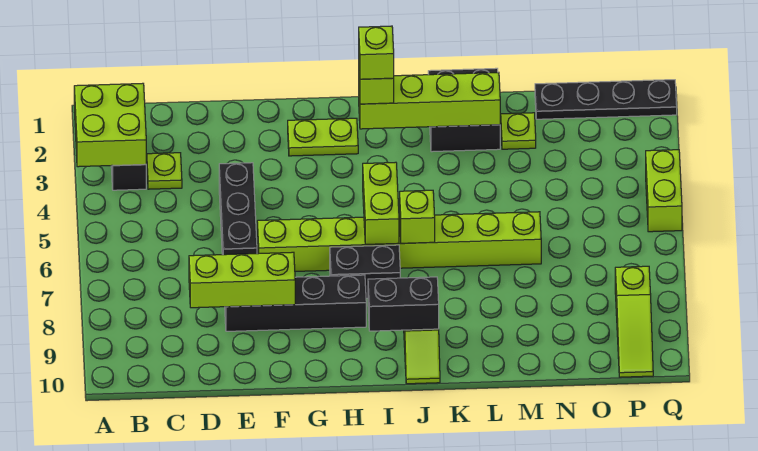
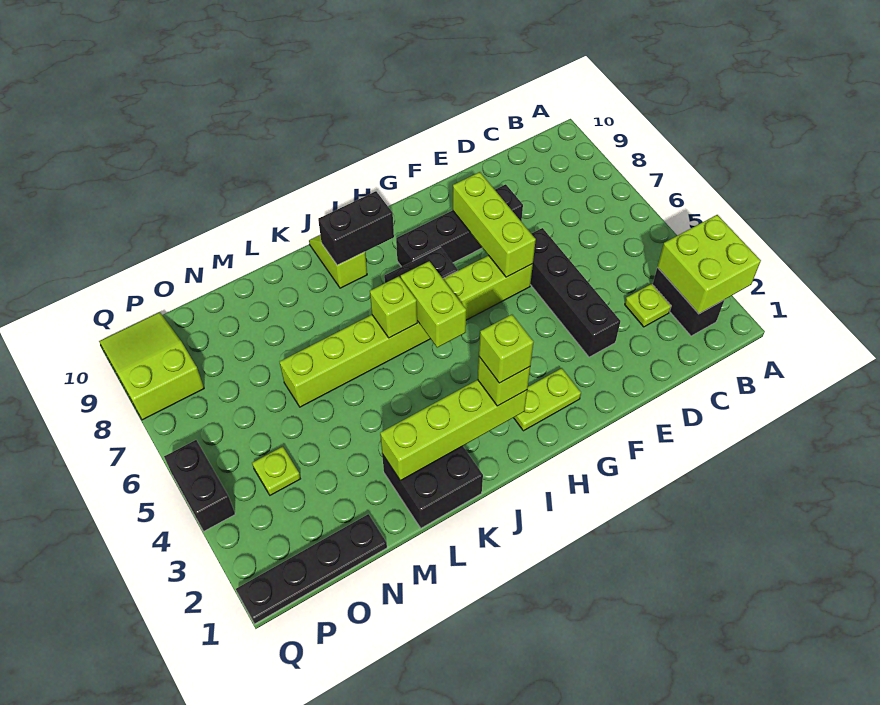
lime brick D8:F8 level 2 -> lime brick F6:F8 level 2
black brick E4:E6 level 1 -> black brick E3:E6 level 1
lime plate M2 level 1 -> lime plate O4 level 1
lime slope P8:P10 level 1 top 8 -> lime slope P8:Q10 level 1 top 8
lime brick Q4:Q5 level 1 -> black brick Q4:Q5 level 1

